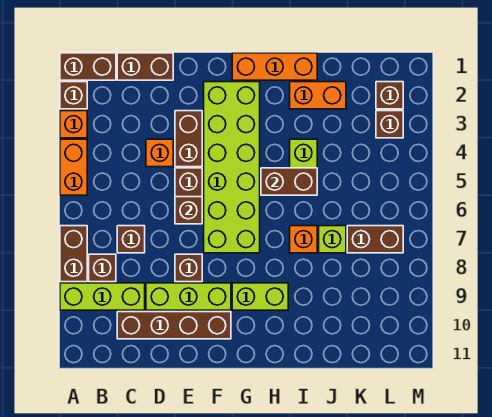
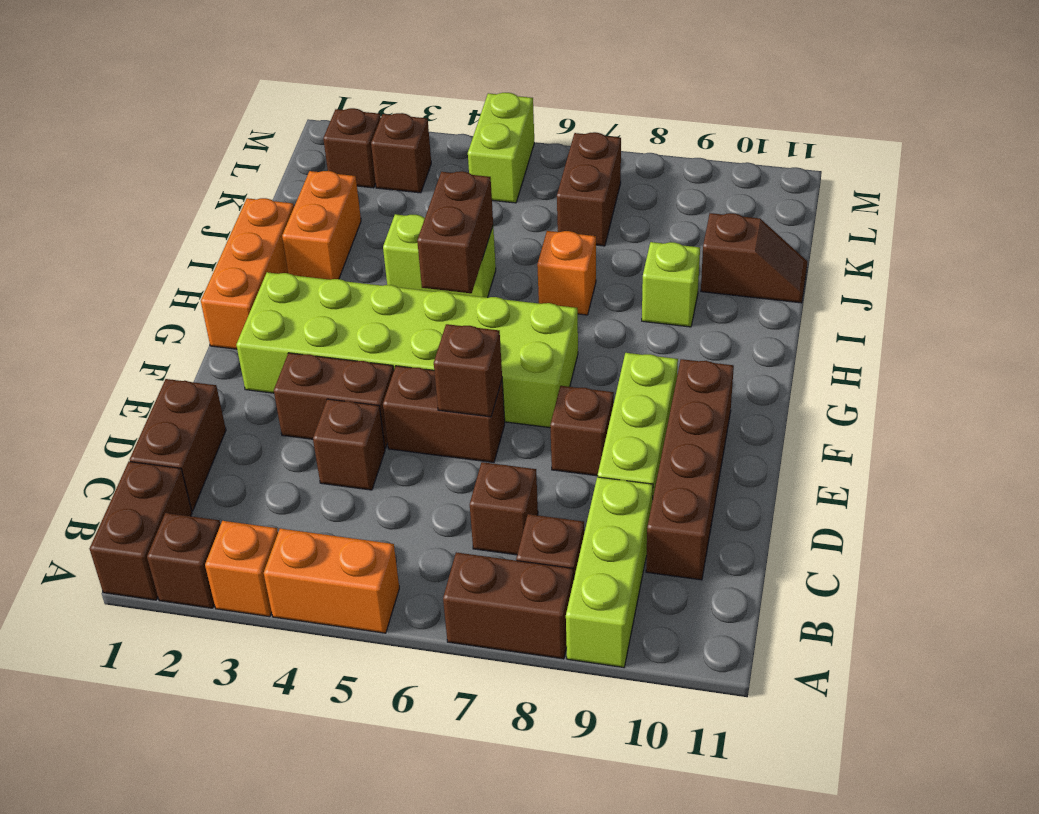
orange brick D4 level 1 -> brown brick D4 level 1
lime brick G9:H9 level 1 -> lime brick L5:M5 level 1
lime brick J7 level 1 -> lime brick I9 level 1
none -> brown slope J10:J11 level 1 top 10

